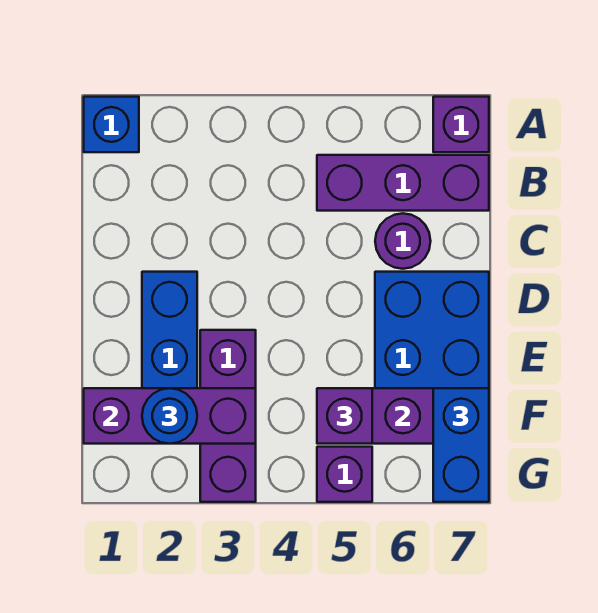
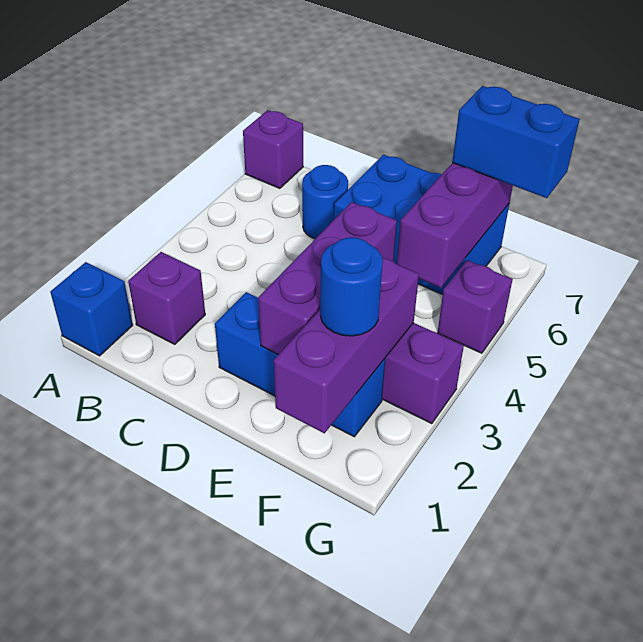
purple brick B5:B7 level 1 -> purple brick E2:E4 level 2
purple round brick C6 level 1 -> blue round brick C6 level 1
purple brick F5 level 3 -> purple brick B2 level 1

